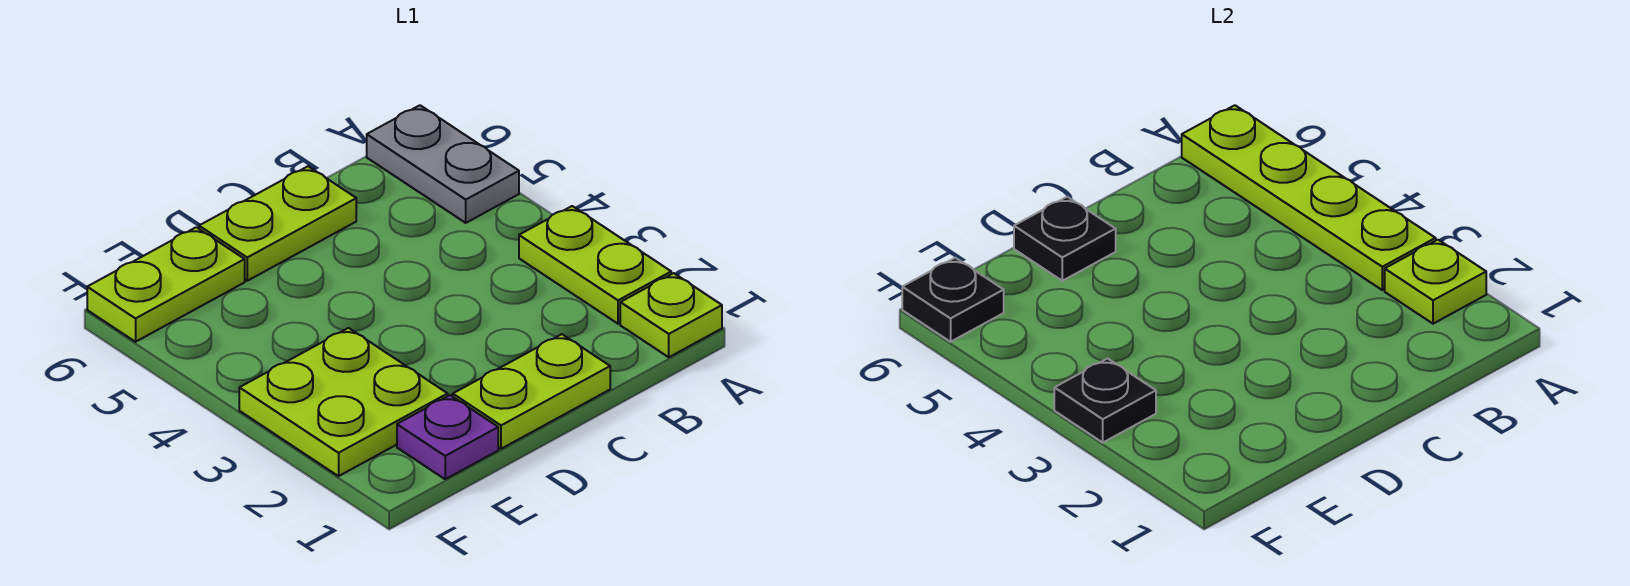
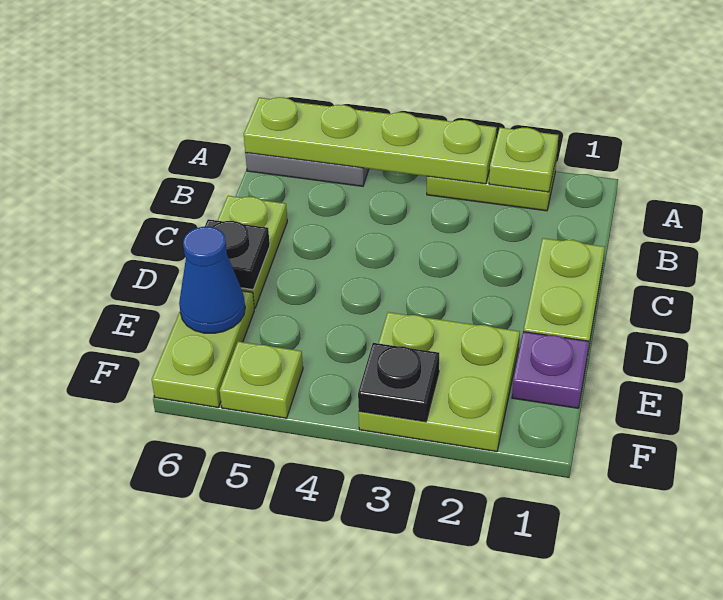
lime plate A1 level 1 -> lime plate F5 level 1
none -> blue cone E6 level 2
black plate F6 level 2 -> none

